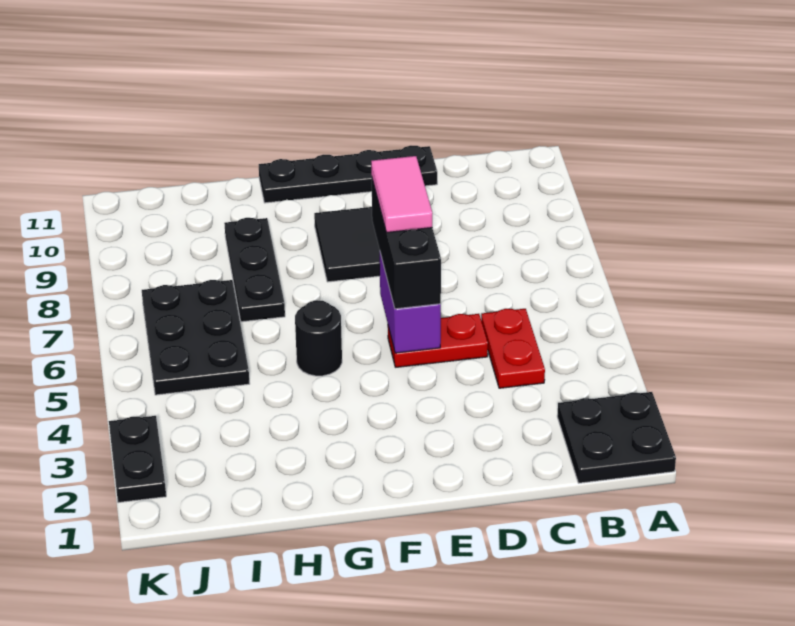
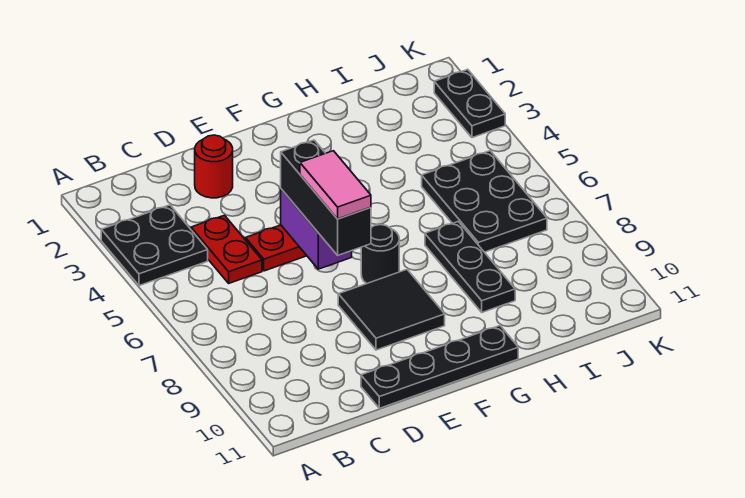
black plate A1:B2 level 1 -> black plate A3:B4 level 1
none -> red round brick D2 level 1
black round brick G5 level 1 -> black round brick F7 level 1

